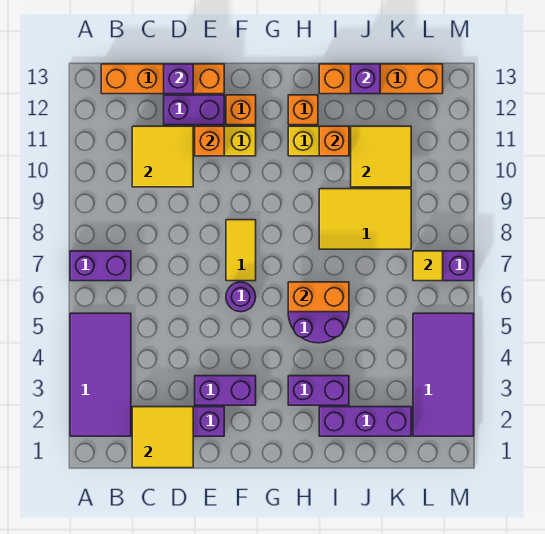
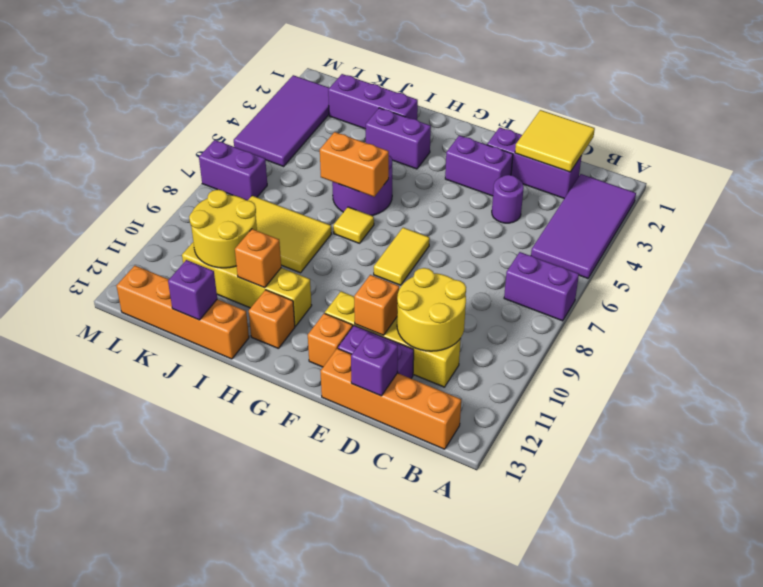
yellow tile C10:D11 level 2 -> yellow round brick C10:D11 level 2
purple round brick F6 level 1 -> purple round brick D4 level 1
yellow tile J10:K11 level 2 -> yellow round brick J10:K11 level 2
yellow tile L7 level 2 -> yellow tile H7 level 1

